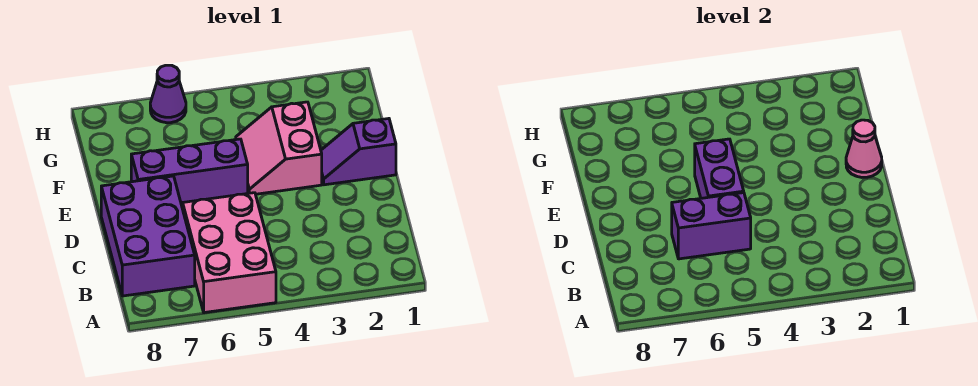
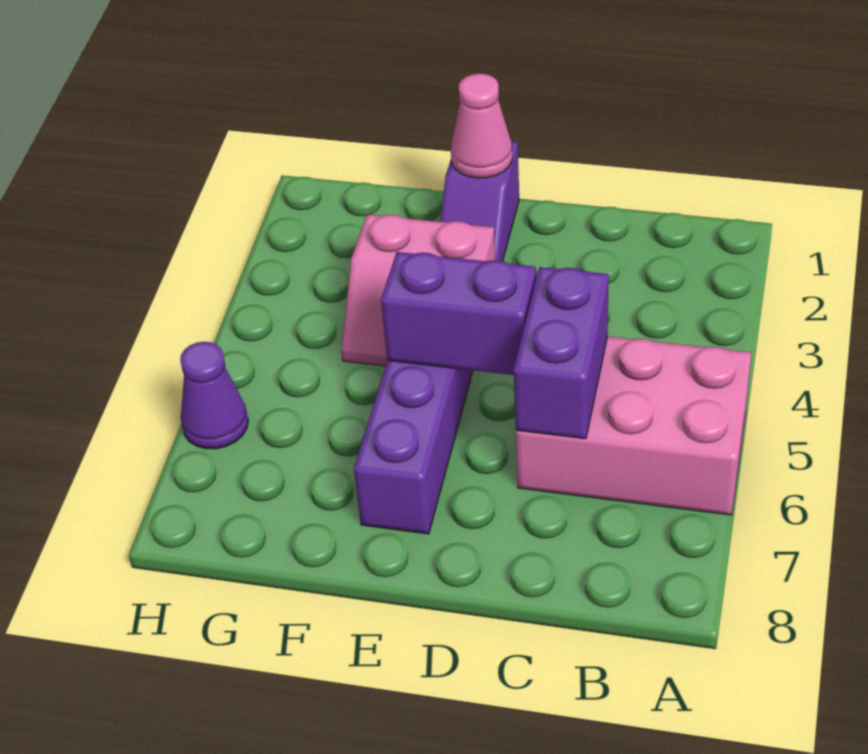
purple brick B7:D8 level 1 -> none

